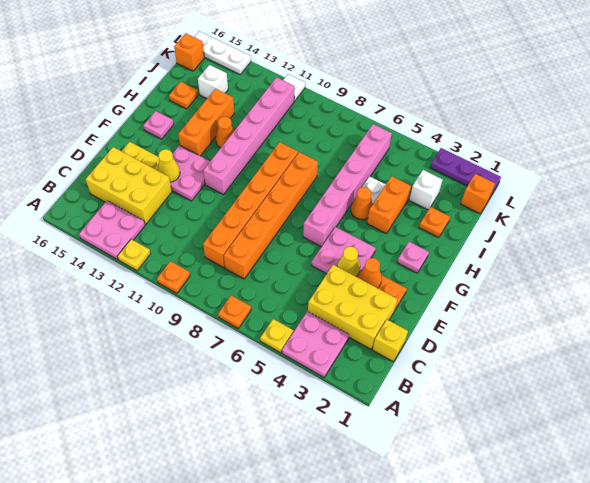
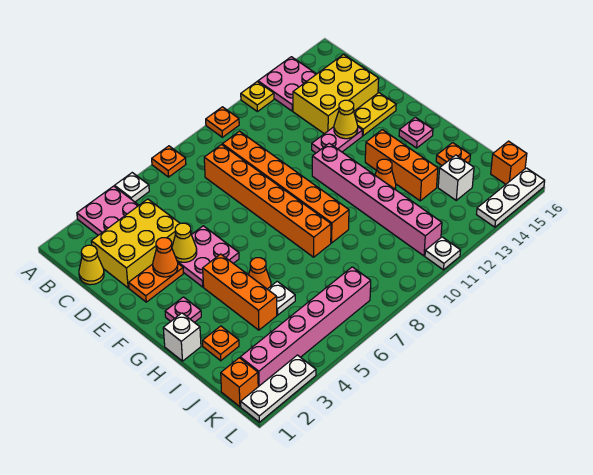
yellow plate A5 level 1 -> white plate A5 level 1
yellow brick C1 level 1 -> yellow cone C1 level 1
pink plate E12:F13 level 1 -> pink plate E12:E13 level 1
pink brick F6:K6 level 1 -> pink brick K2:K7 level 1
orange brick H4:I4 level 1 -> orange brick G4:I4 level 1
white brick J3 level 1 -> white brick H1 level 1
purple plate L1:L3 level 1 -> white plate L1:L3 level 1

